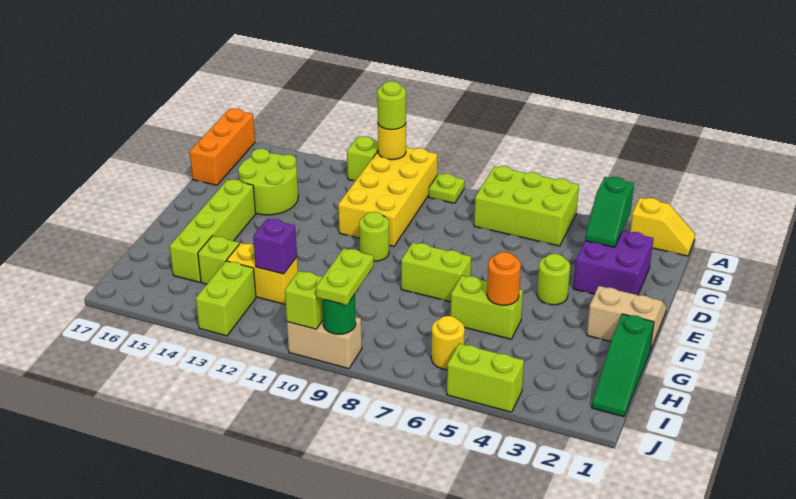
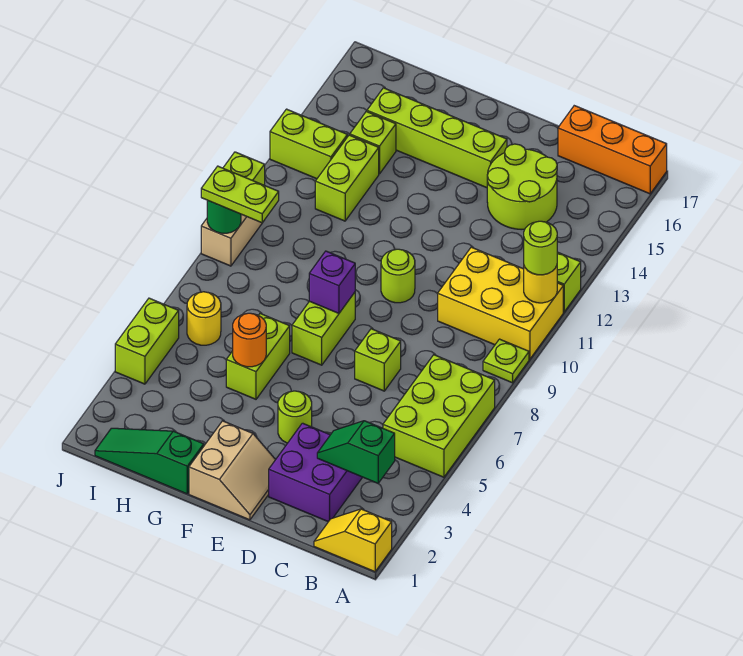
yellow slope A1:A2 level 1 top 2 -> yellow slope A1:B1 level 1 top A
yellow brick A10:D11 level 1 -> yellow brick A10:C11 level 1
none -> lime brick D7 level 1
yellow brick H12:H13 level 1 -> lime brick H12:H13 level 1
purple brick H12 level 2 -> purple brick F8 level 2

